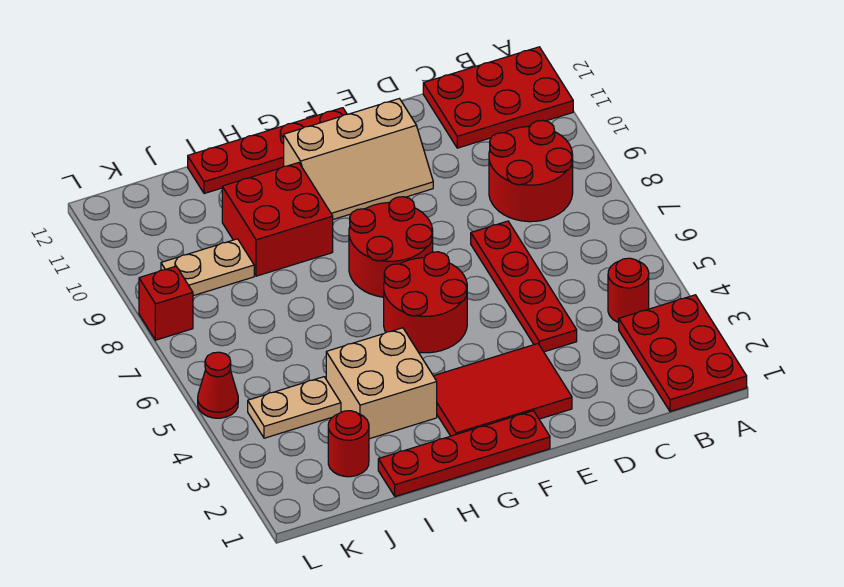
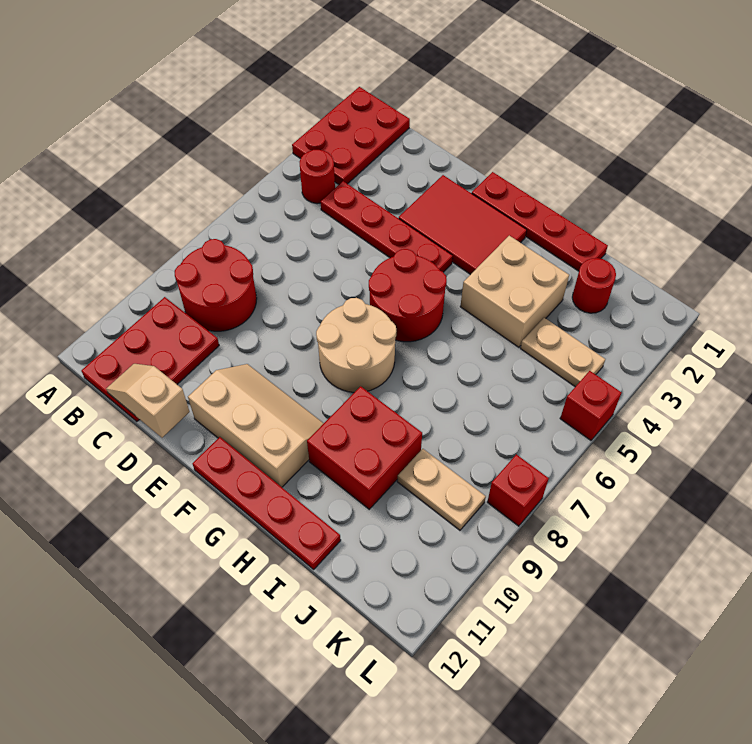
red plate A11:C12 level 1 -> red plate B10:C12 level 1
none -> tan slope C12:D12 level 2 top D
red plate D4:D7 level 1 -> red plate C4:F4 level 1
red round brick F7:G8 level 1 -> tan round brick F7:G8 level 1
red cone L5 level 1 -> red brick L5 level 1

